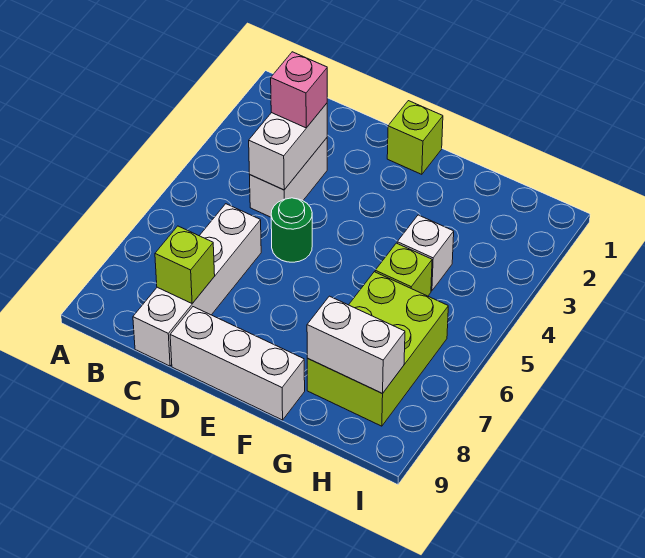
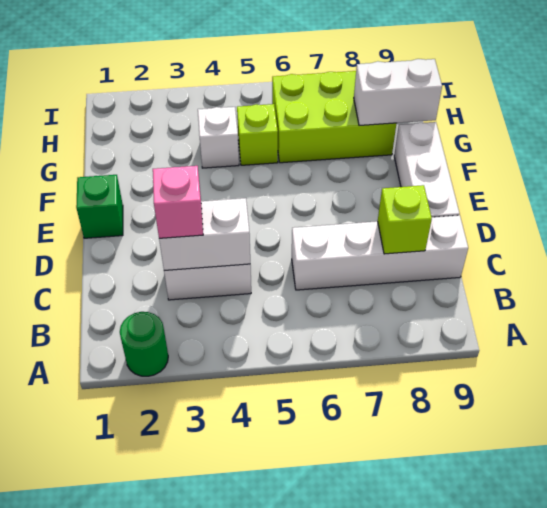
green round brick D5 level 1 -> green round brick A2 level 1
lime brick E1 level 1 -> green brick E1 level 1
white brick G8:H8 level 2 -> white brick G8:G9 level 2

